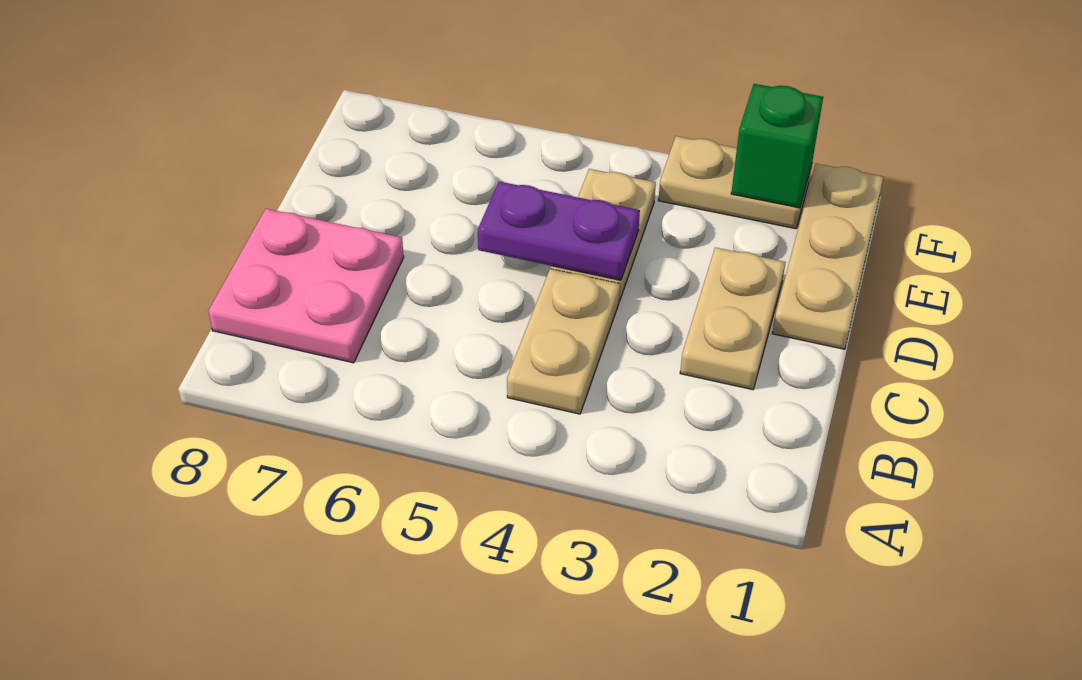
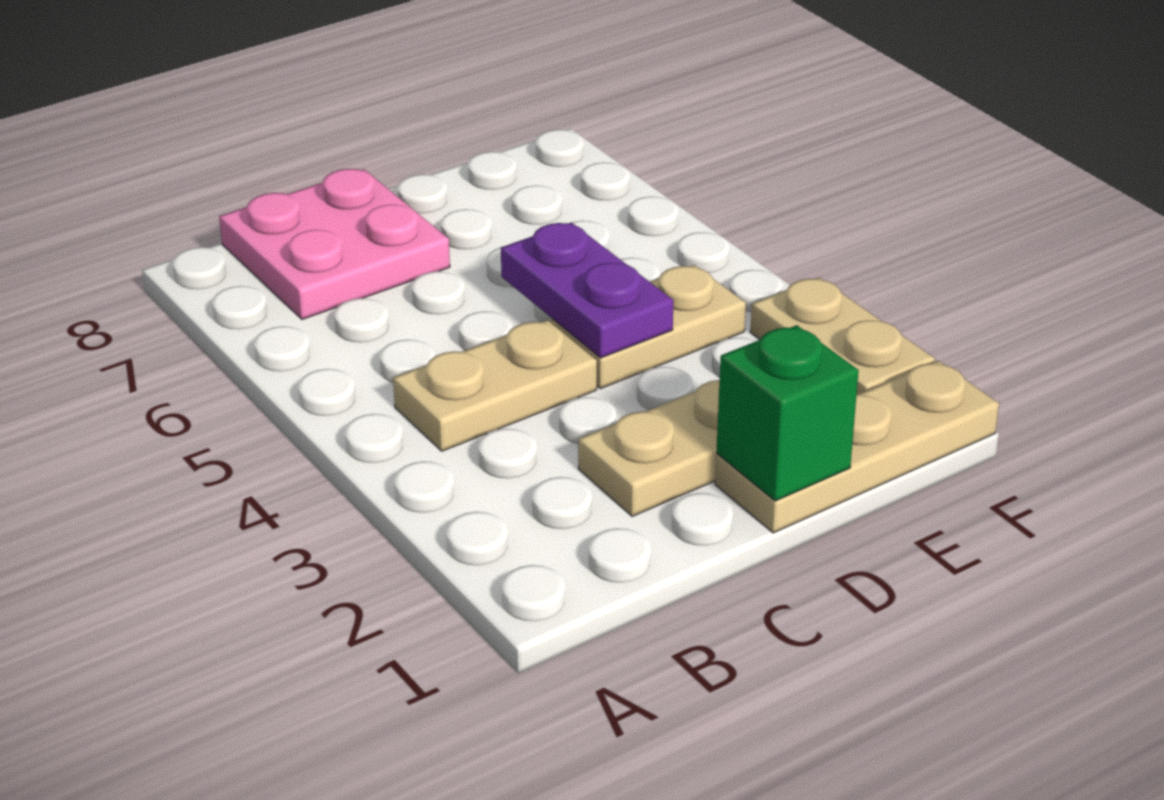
green brick F2 level 2 -> green brick D1 level 2

